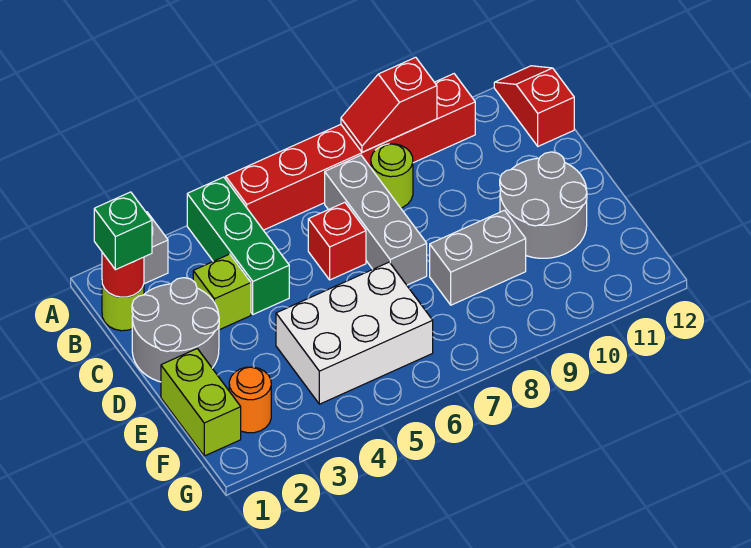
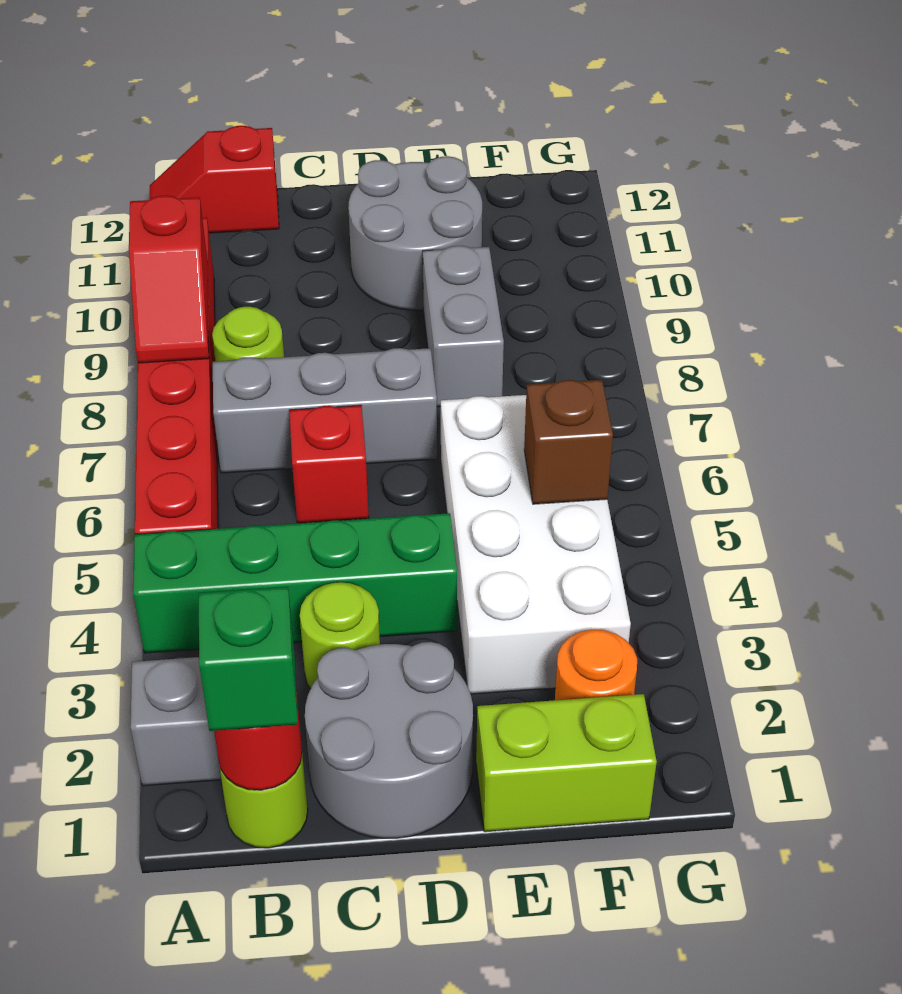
green brick A4:C4 level 1 -> green brick A4:D4 level 1
lime brick C3 level 1 -> lime round brick C3 level 1
white brick E4:F6 level 1 -> white brick E3:F6 level 1
none -> brown brick F5 level 2

